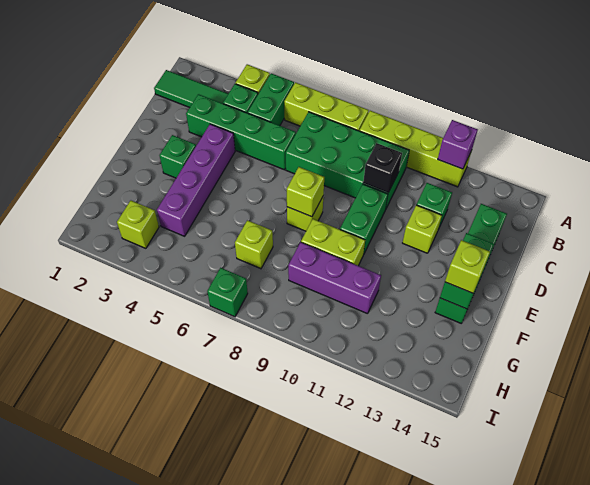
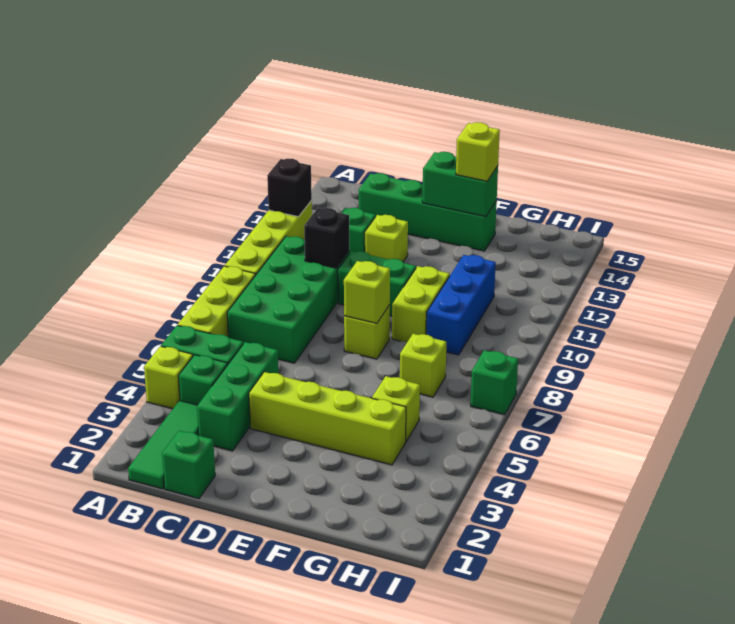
purple brick A12 level 2 -> black brick A12 level 2
green brick C3:C6 level 1 -> green brick C3:C5 level 1
purple brick D4:G4 level 1 -> lime brick D4:G4 level 1
green brick E3 level 1 -> green brick C1 level 1
purple brick G9:G11 level 1 -> blue brick G9:G11 level 1
lime brick H3 level 1 -> lime brick G5 level 1

